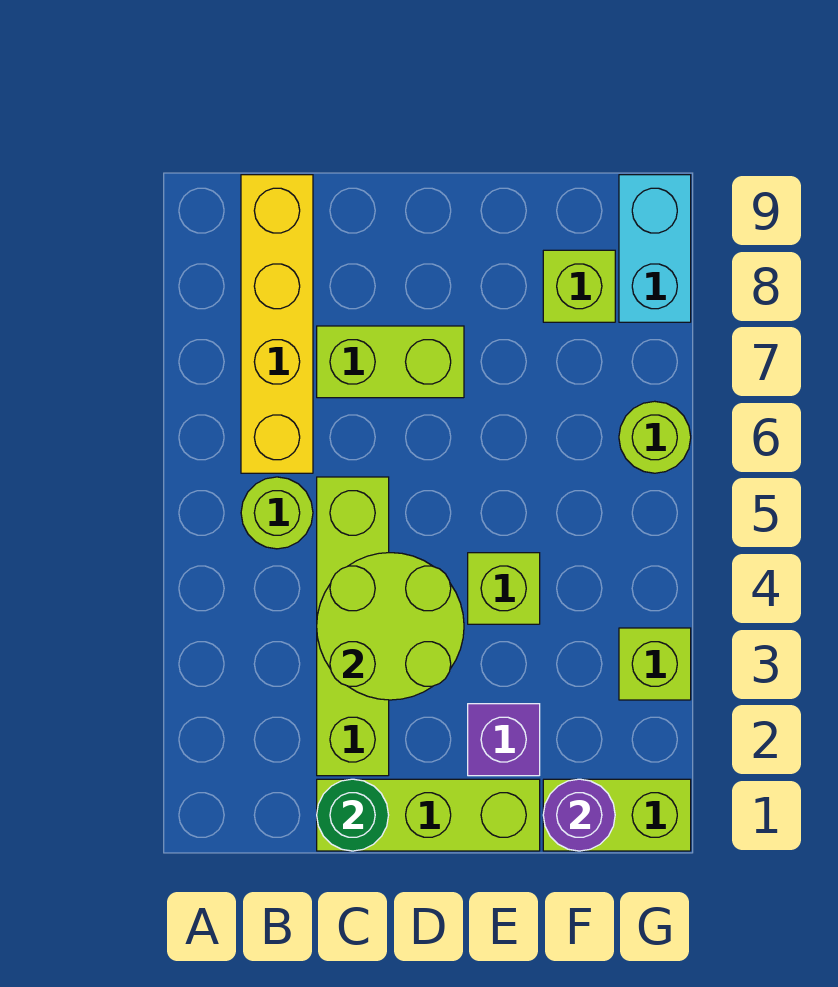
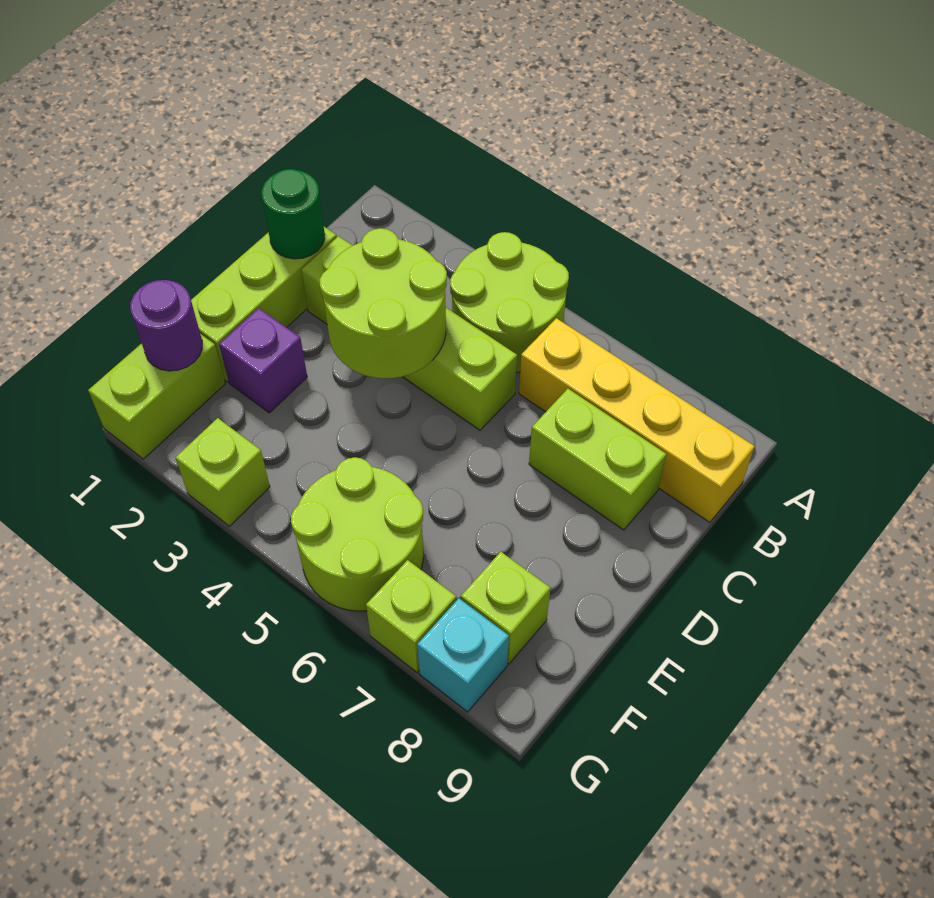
lime round brick B5 level 1 -> lime round brick A4:B5 level 1
lime brick C7:D7 level 1 -> lime brick C7:C8 level 1
lime brick E4 level 1 -> lime brick G7 level 1
lime round brick G6 level 1 -> lime round brick F5:G6 level 1
cyan brick G8:G9 level 1 -> cyan brick G8 level 1

